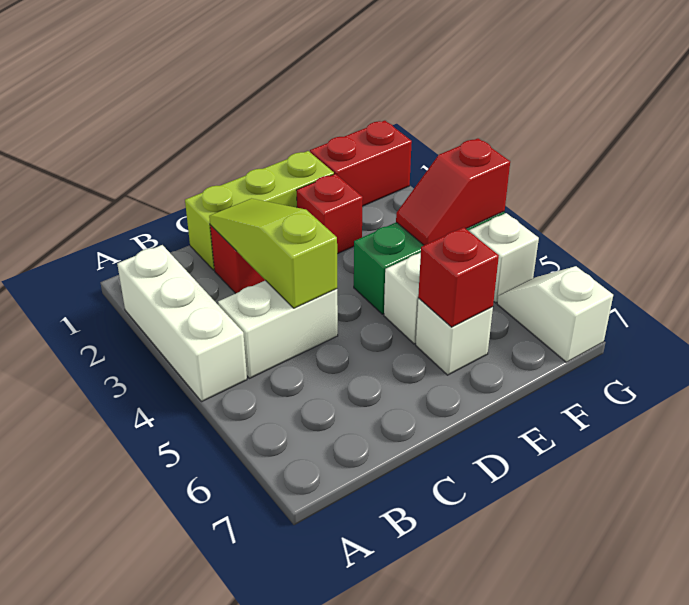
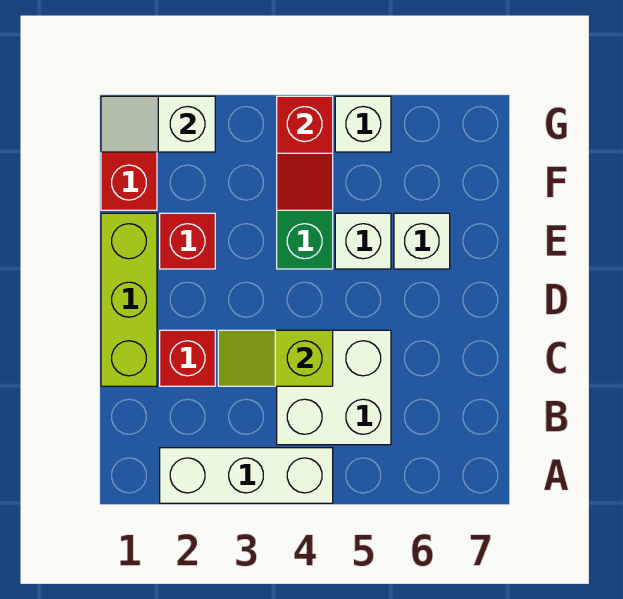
white brick B4:C4 level 1 -> white brick B4:C5 level 1
lime slope C2:C4 level 2 top 4 -> lime slope C3:C4 level 2 top 4
red brick E6 level 2 -> none
white slope G6:G7 level 1 top 7 -> white slope G1:G2 level 2 top 2

